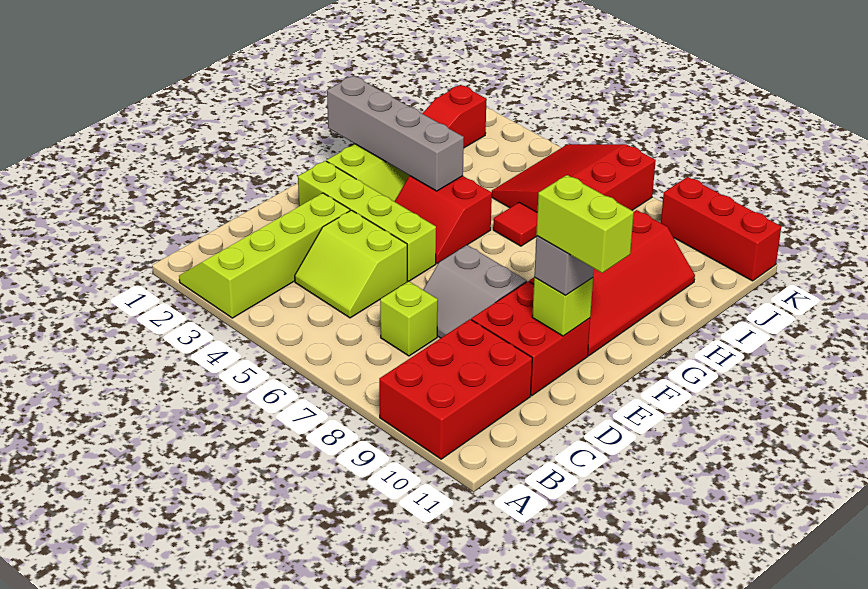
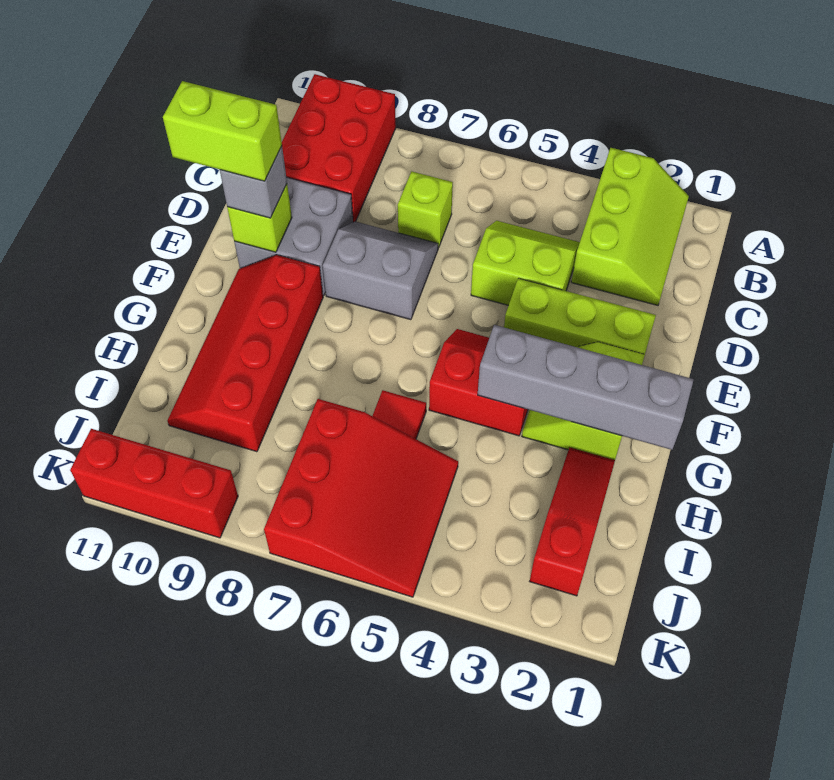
lime slope A2:D3 level 1 top 3 -> lime slope A2:C3 level 1 top 3
red brick D9:E10 level 1 -> grey brick D9:E10 level 1
lime brick E2:E5 level 1 -> lime brick E2:E4 level 1

